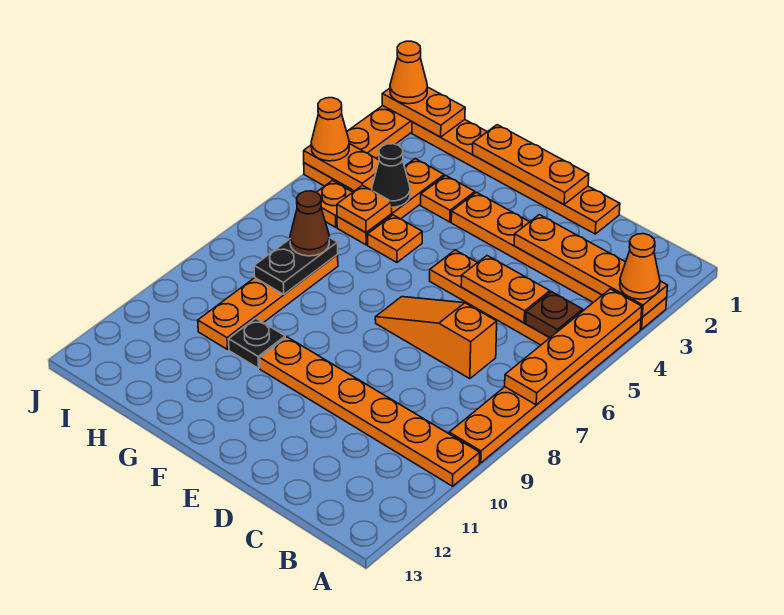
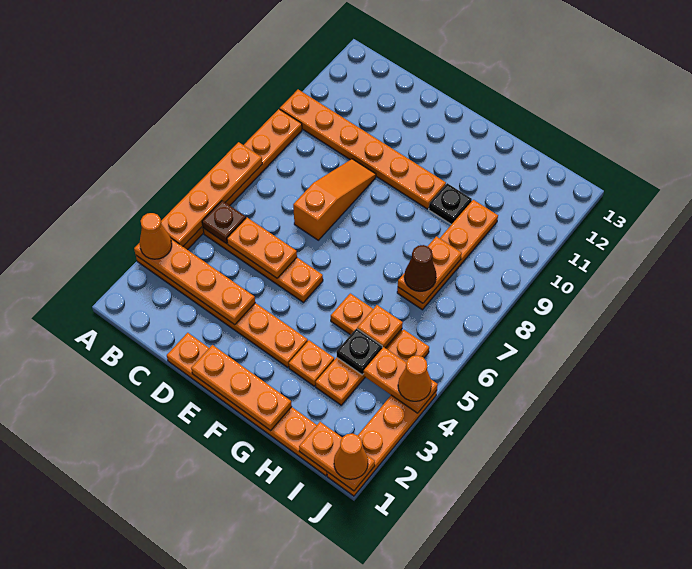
orange slope C7:E7 level 1 top C -> orange slope D7:D9 level 1 top 7
black cone H4 level 2 -> black plate H4 level 2
black plate H7:H8 level 2 -> orange plate H7:H8 level 2

